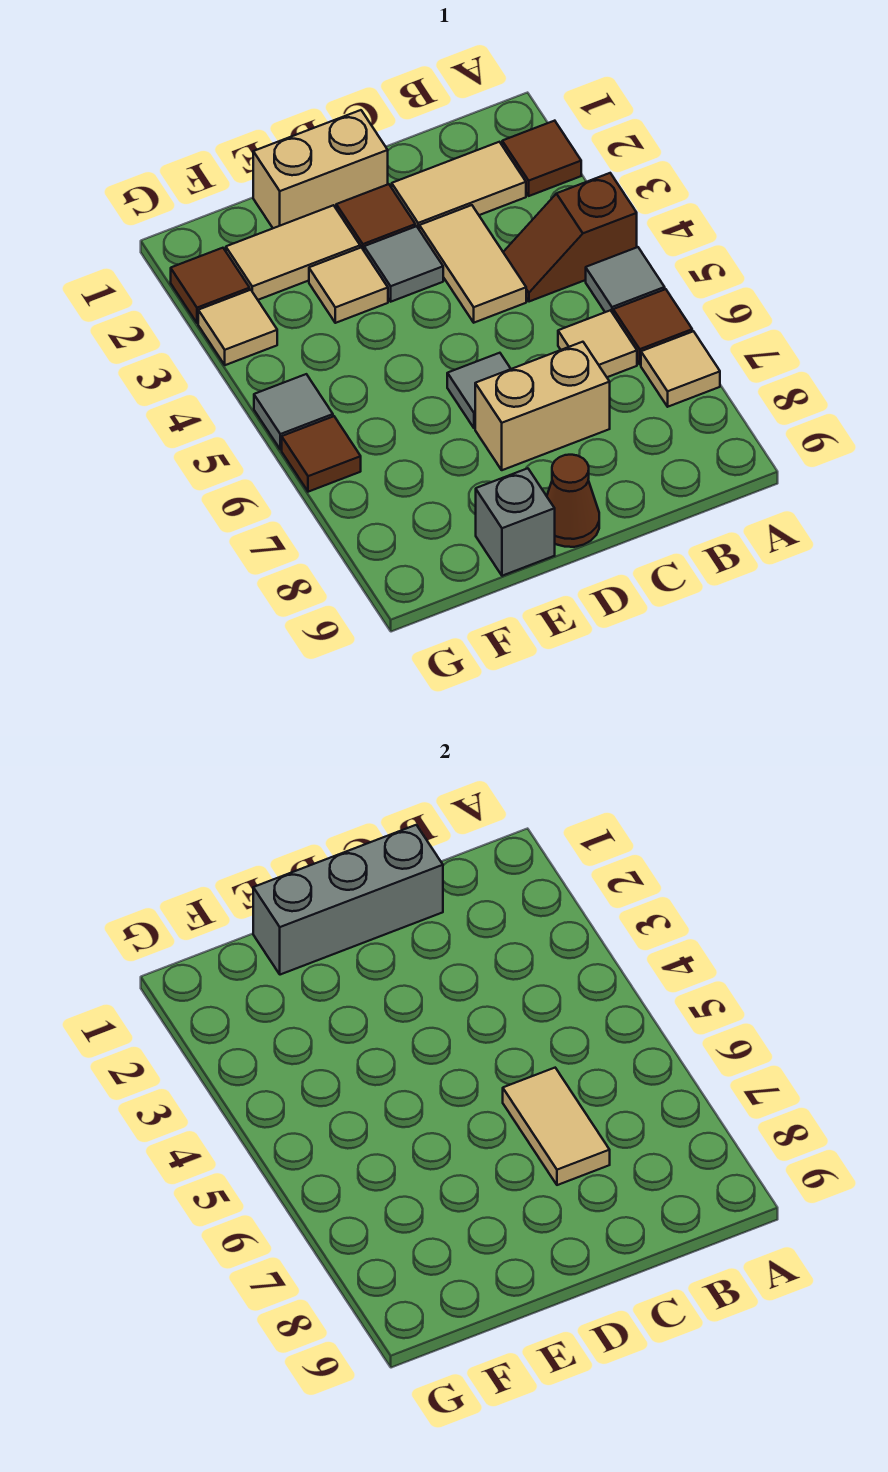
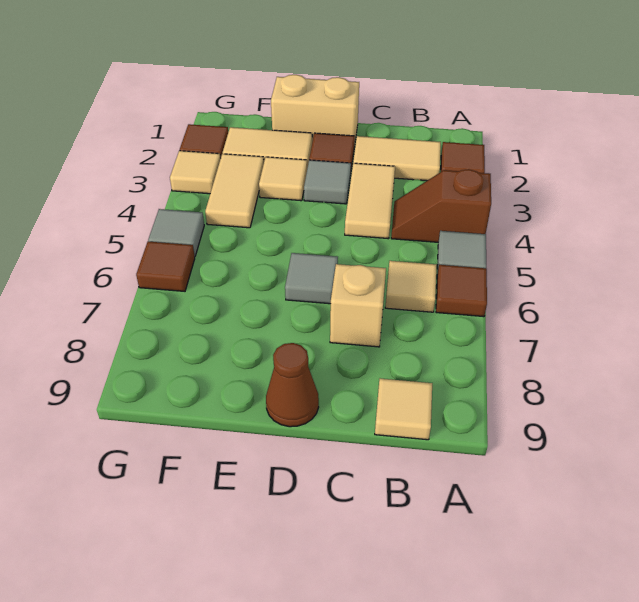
tan tile A7 level 1 -> tan tile B9 level 1
grey brick C1:E1 level 2 -> none
tan tile C6:C7 level 2 -> tan tile F3:F4 level 1
tan brick C7:D7 level 1 -> tan brick C7 level 1
grey brick E9 level 1 -> none

